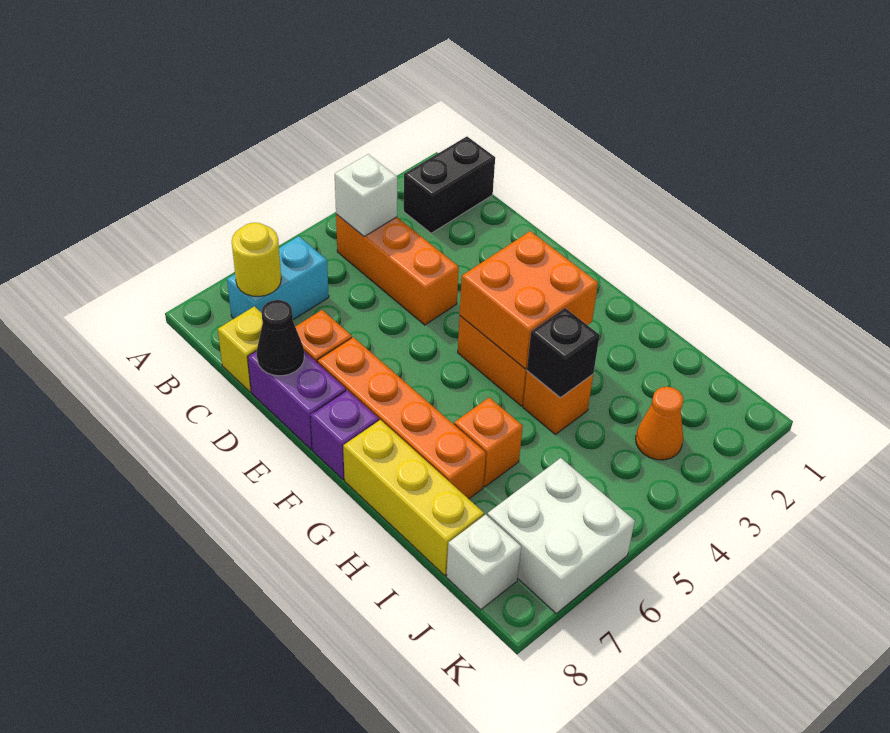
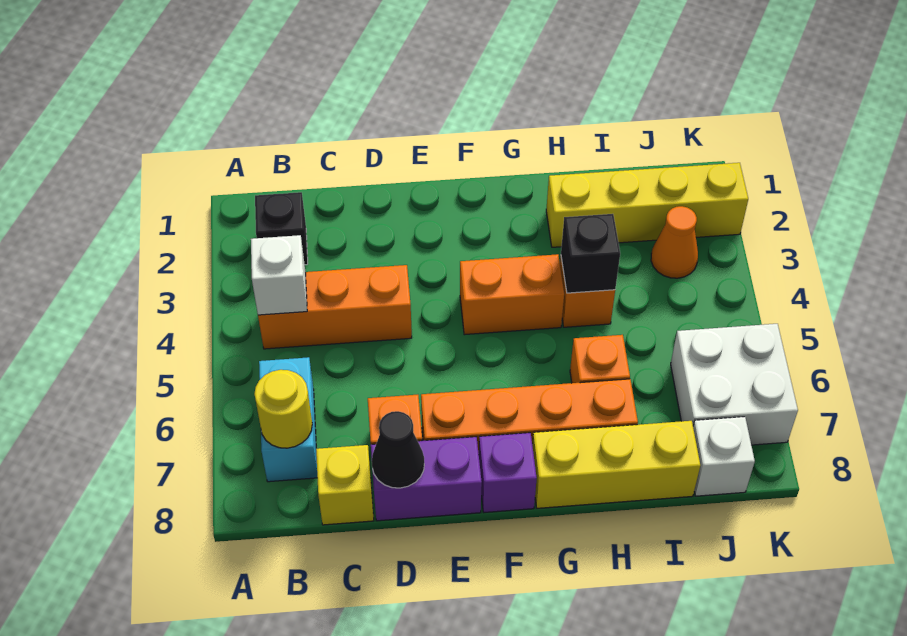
black brick B1:B2 level 1 -> black brick B2 level 1
orange brick F3:G4 level 2 -> none
none -> yellow brick H2:K2 level 1

